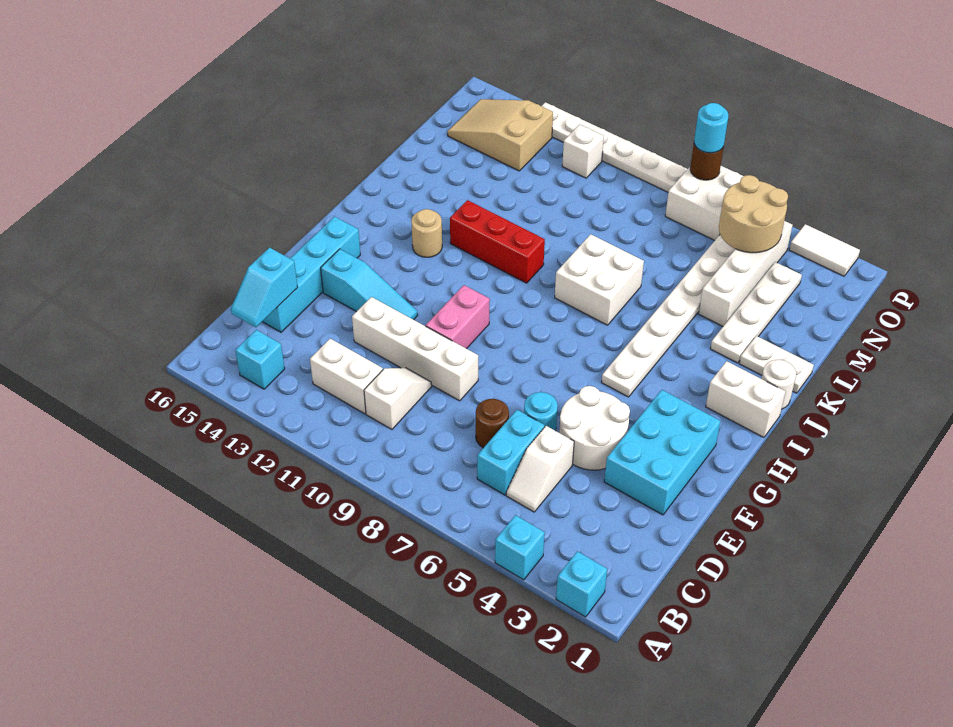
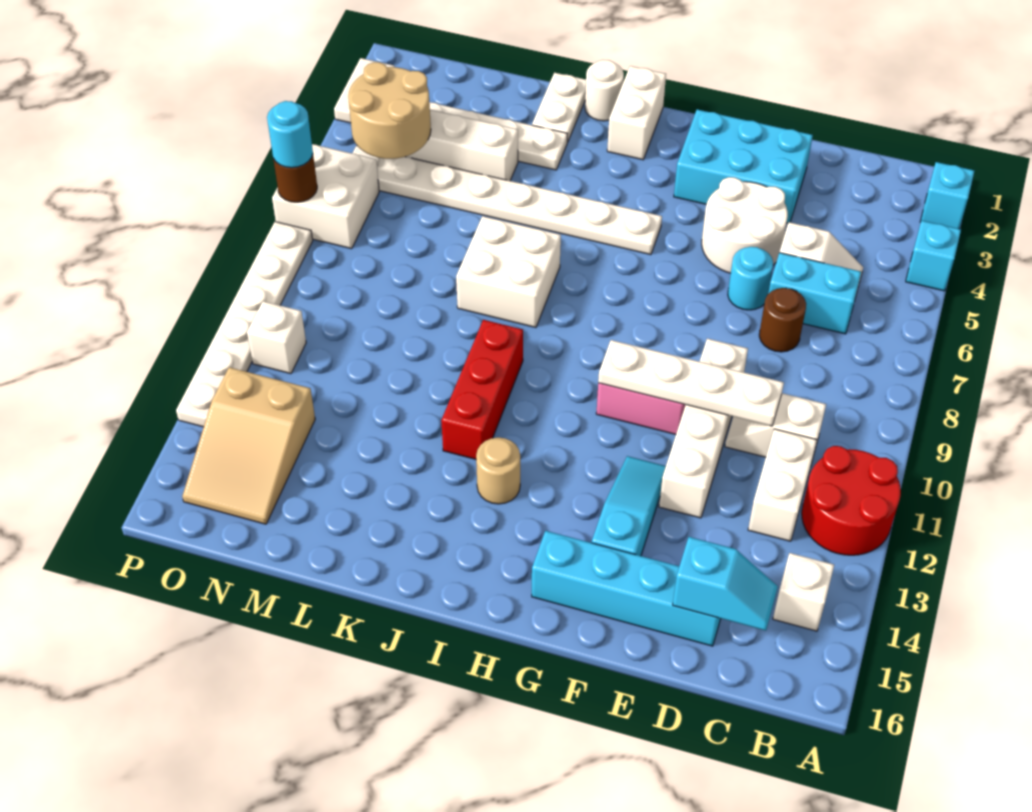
none -> red round brick A11:B12 level 1
cyan brick B14 level 1 -> white brick B14 level 1
none -> white plate D10:G10 level 2

